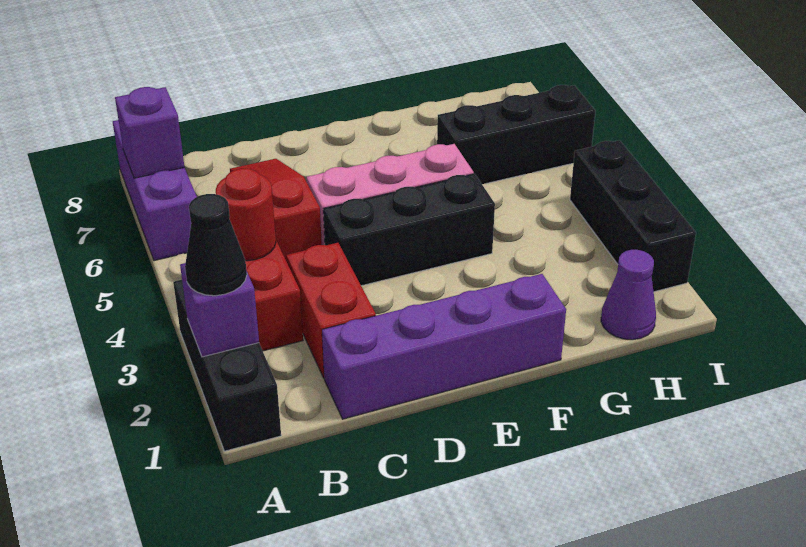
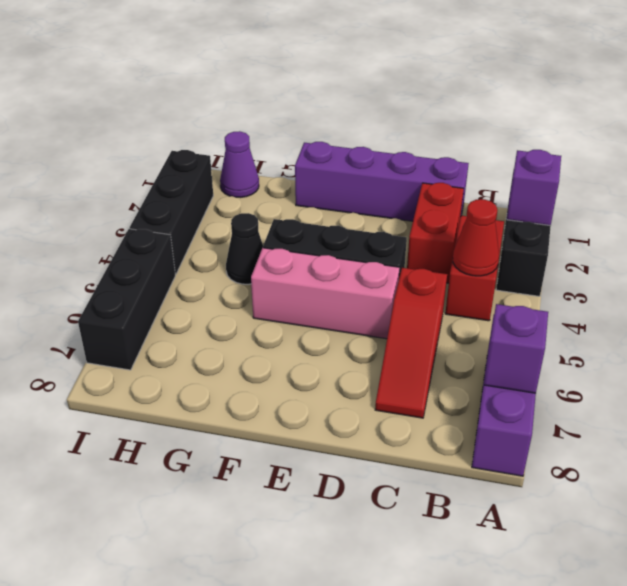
black cone A2 level 3 -> black cone G4 level 1
red round brick B4 level 2 -> red cone B4 level 2
black brick G6:I6 level 1 -> black brick I5:I7 level 1

